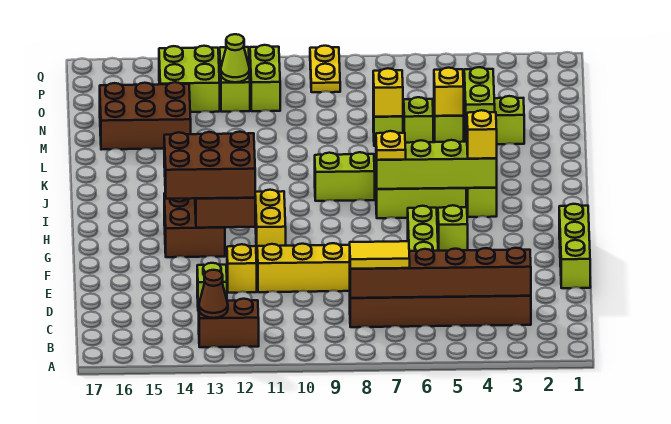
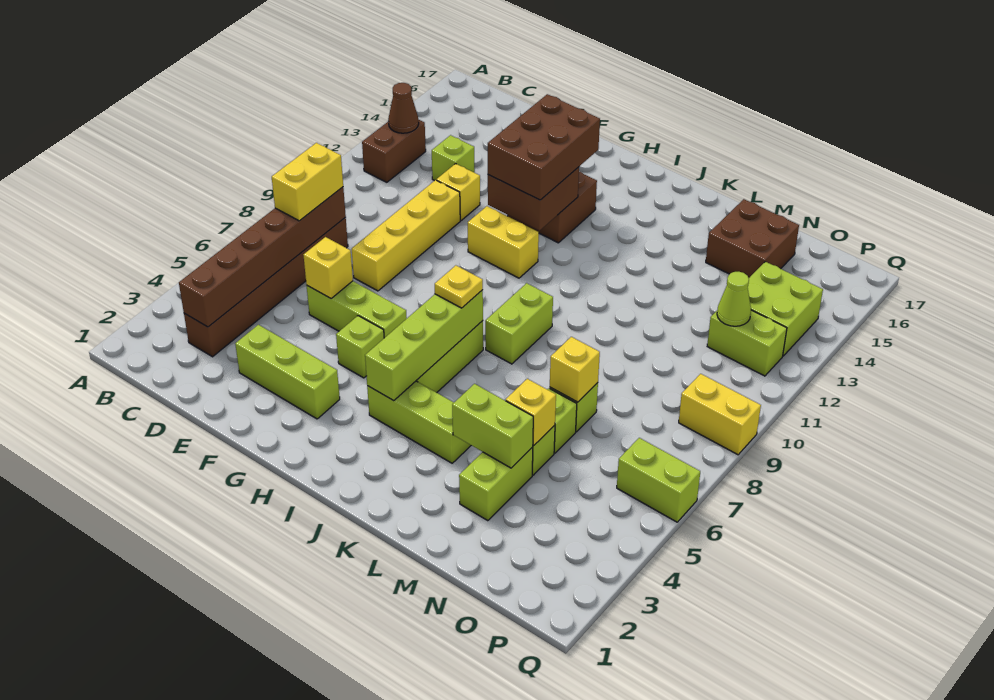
yellow tile C7:C8 level 3 -> yellow brick C7:C8 level 3
lime brick E1:G1 level 1 -> lime brick E3:G3 level 1
yellow brick I4 level 3 -> yellow brick E6 level 2
brown brick M14:N16 level 1 -> brown brick M15:N16 level 1
lime brick O11:P11 level 1 -> lime brick P6:Q6 level 1
yellow plate P9:Q9 level 1 -> yellow brick P9:Q9 level 1

